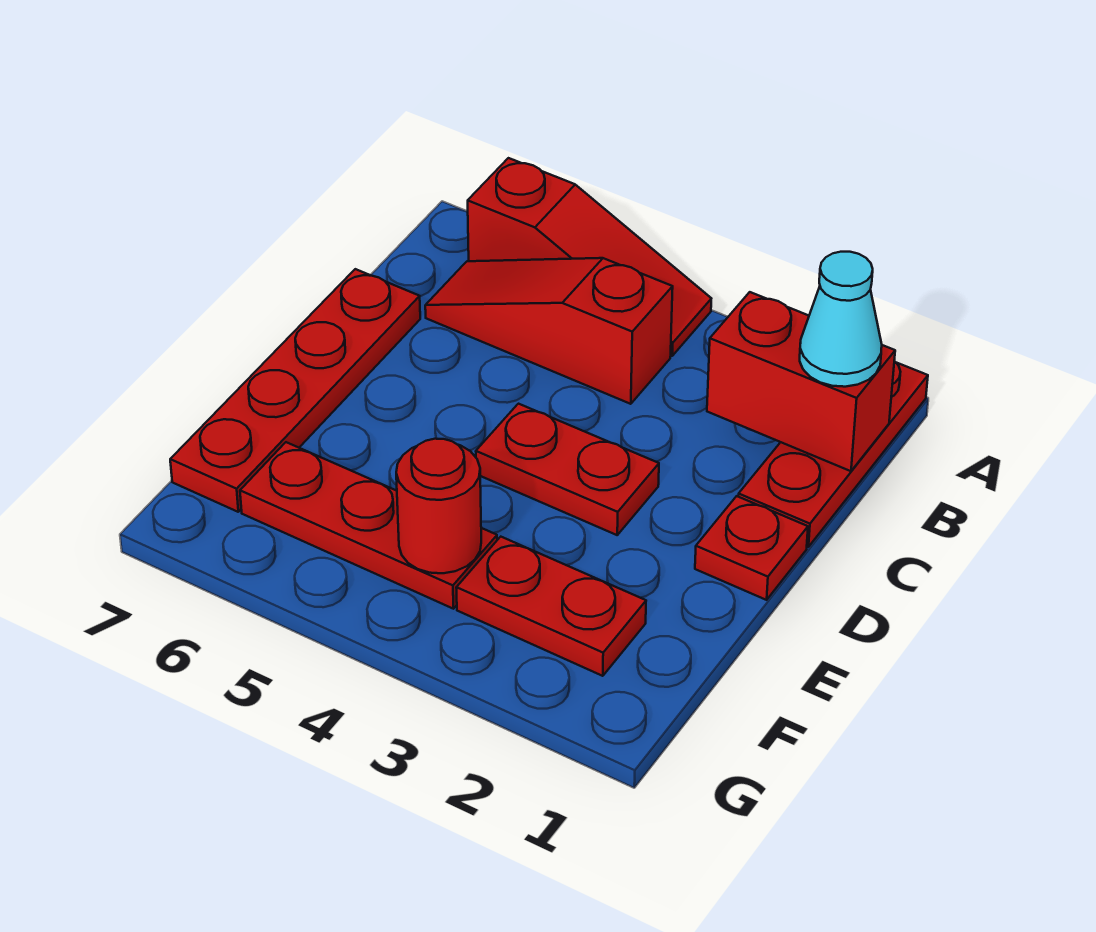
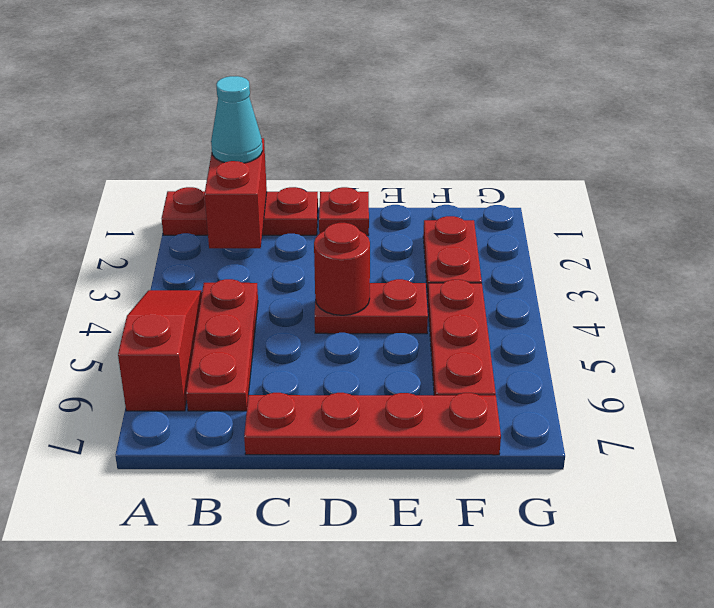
red slope B4:B6 level 1 top 4 -> red plate B4:B6 level 1
red plate D3:D4 level 1 -> red plate D4:E4 level 1
red round brick F4 level 2 -> red round brick D4 level 2

